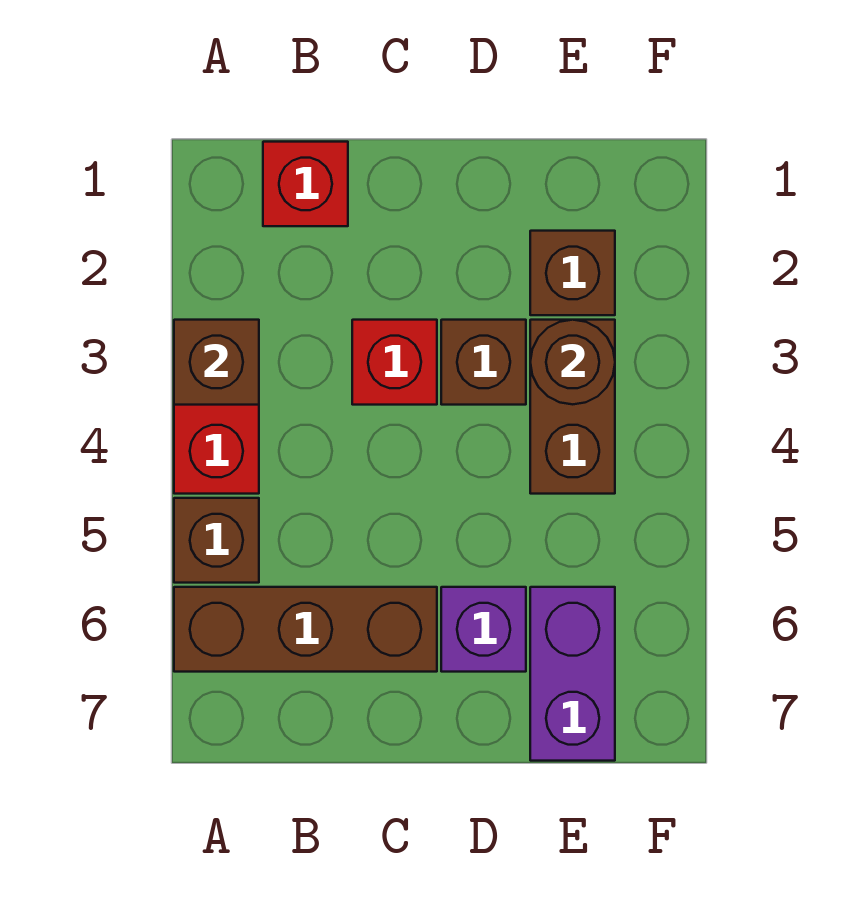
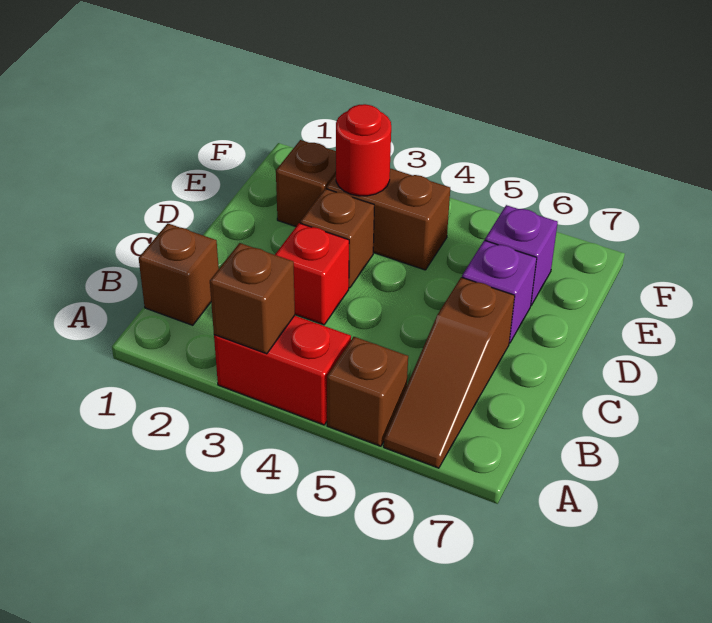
brown brick A6:C6 level 1 -> brown slope A6:C6 level 1 top C
red brick B1 level 1 -> brown brick B1 level 1
brown round brick E3 level 2 -> red round brick E3 level 2
purple brick E6:E7 level 1 -> purple brick E6 level 1

